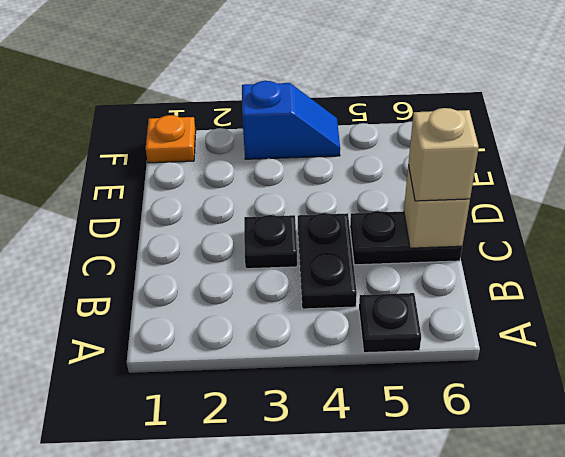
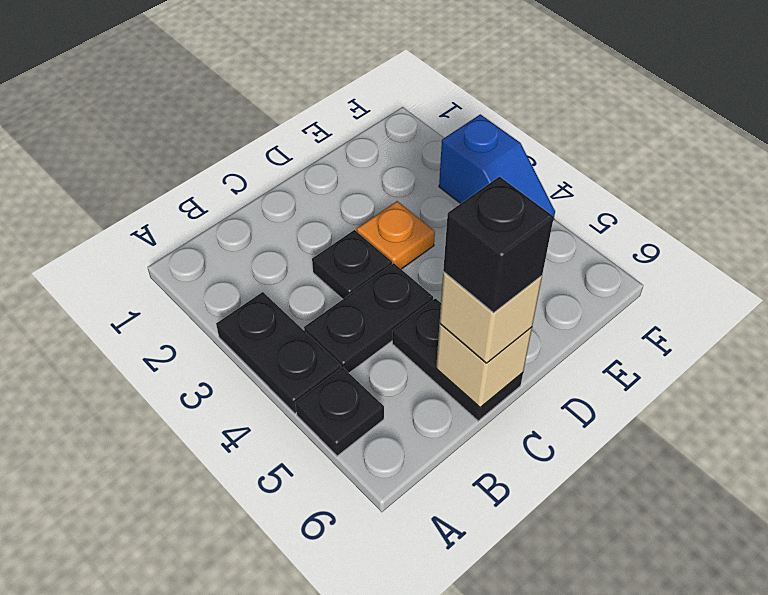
none -> black plate A3:A4 level 1
none -> black brick C6 level 4
orange plate F1 level 1 -> orange plate D3 level 1

